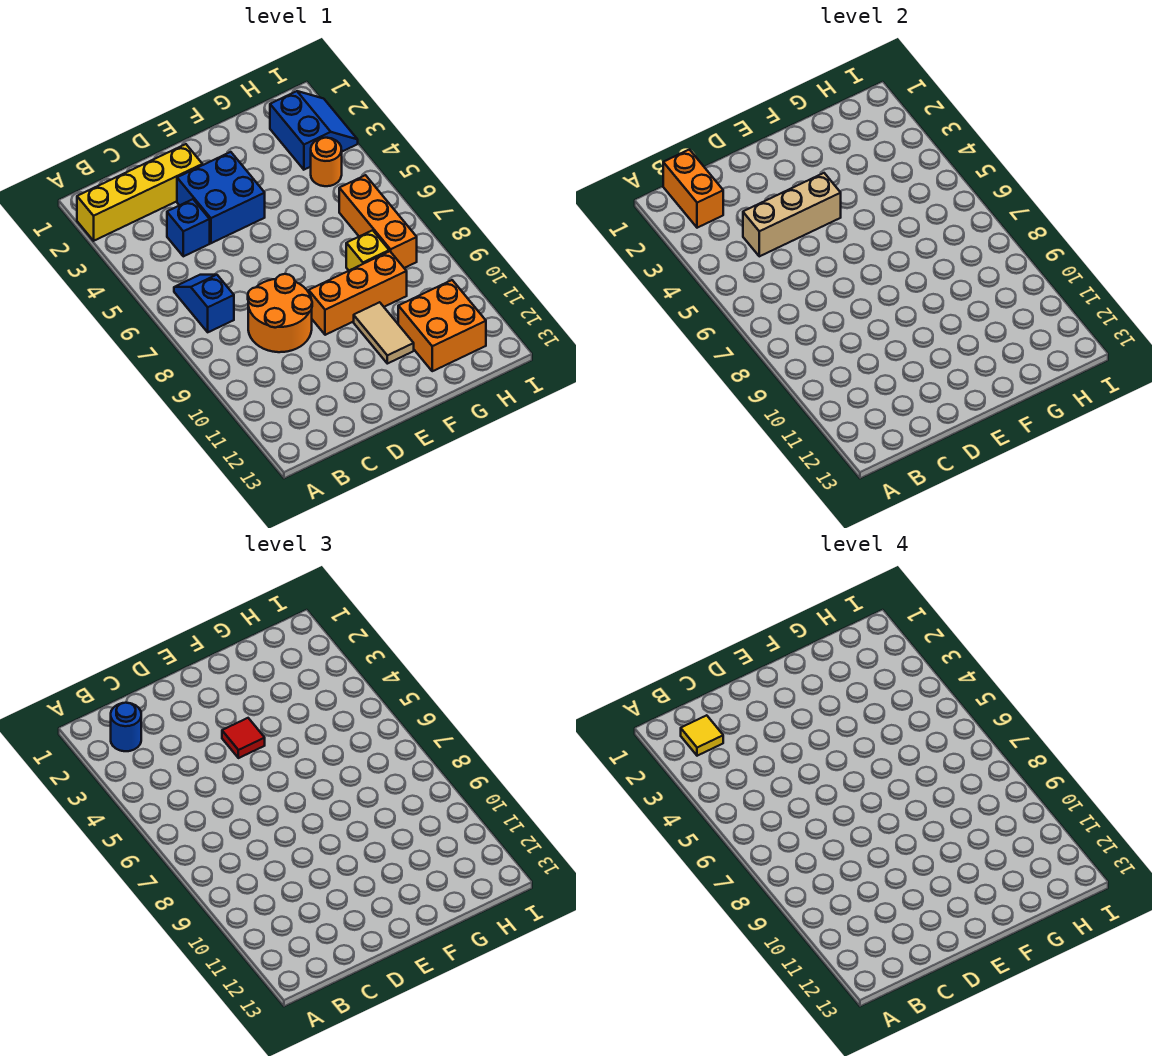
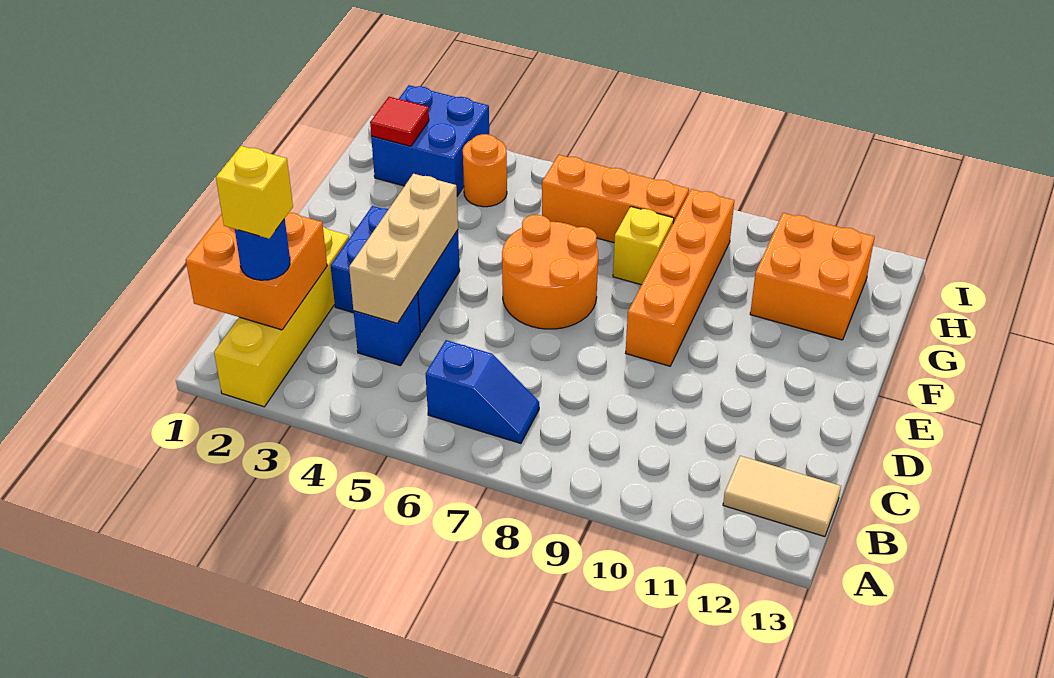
orange brick B1:B2 level 2 -> orange brick B1:C2 level 2
yellow tile B2 level 4 -> yellow brick B2 level 4
blue slope B6:B7 level 1 top 7 -> blue slope B6:B7 level 1 top 6
orange round brick C8:D9 level 1 -> orange round brick E6:F7 level 1
red tile E4 level 3 -> red tile H2 level 2
orange brick E9:G9 level 1 -> orange brick E9:H9 level 1
tan tile F10:F11 level 1 -> tan tile B12:B13 level 1
blue slope H2:I3 level 1 top H -> blue brick H2:I3 level 1

